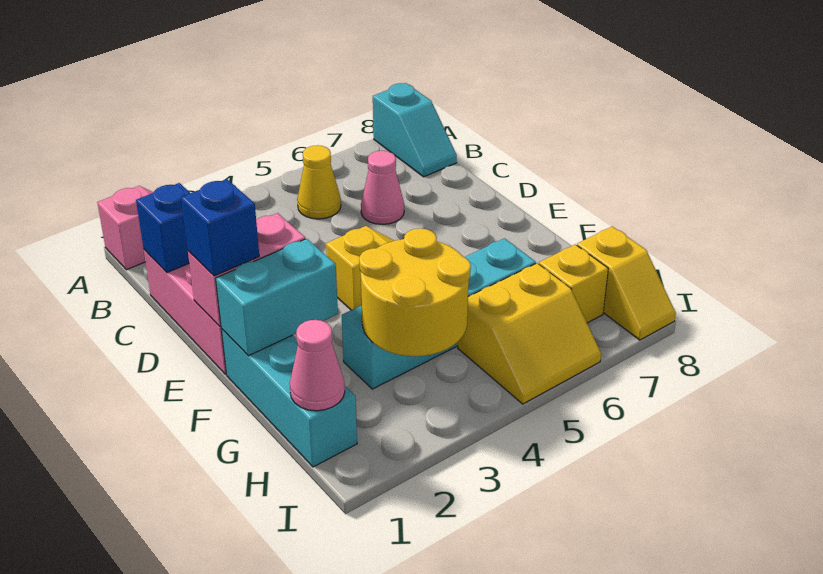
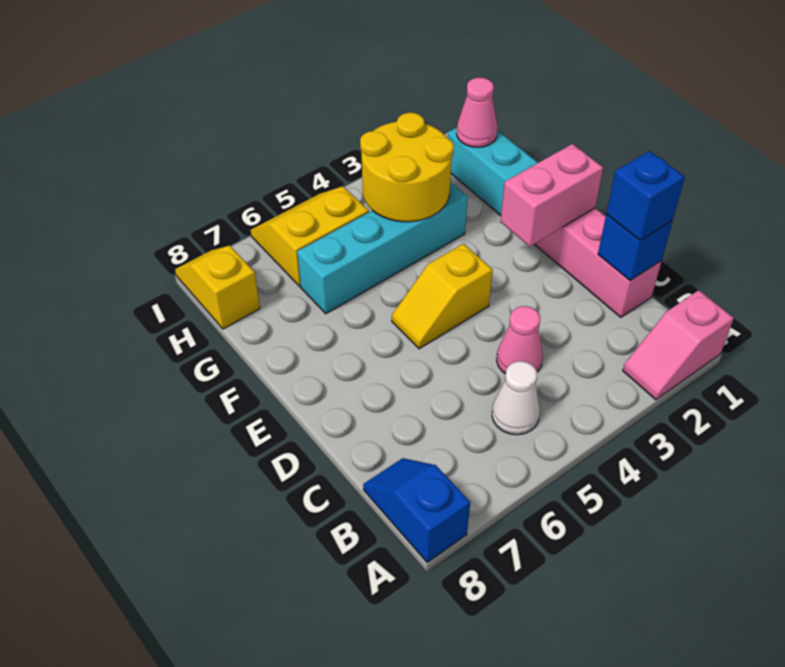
cyan slope A8:B8 level 1 top A -> blue slope A8:B8 level 1 top A
yellow cone B5 level 1 -> white cone B5 level 1
pink cone C6 level 1 -> pink cone C4 level 1
blue brick E1 level 3 -> blue brick C1 level 3
cyan brick F1:F2 level 2 -> none
yellow brick H7 level 1 -> none

